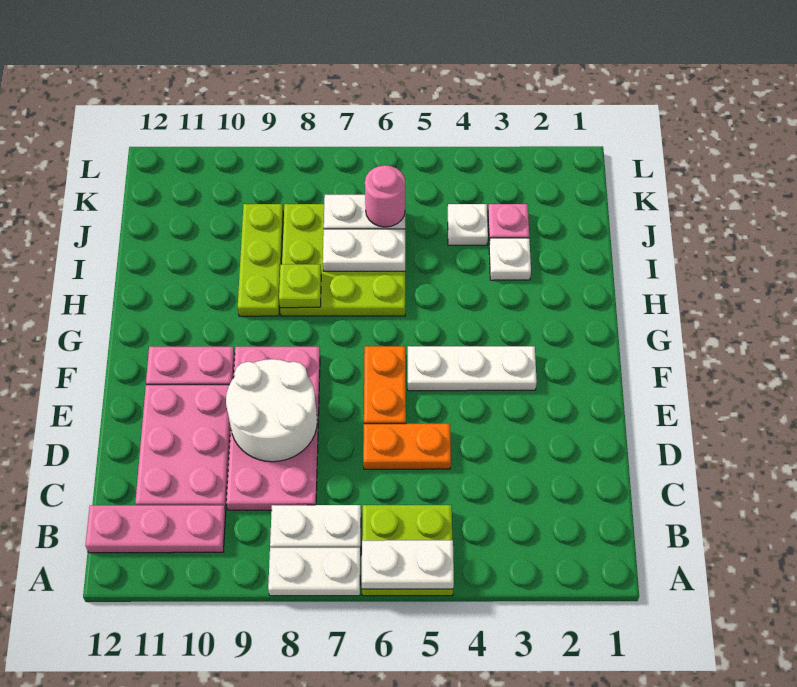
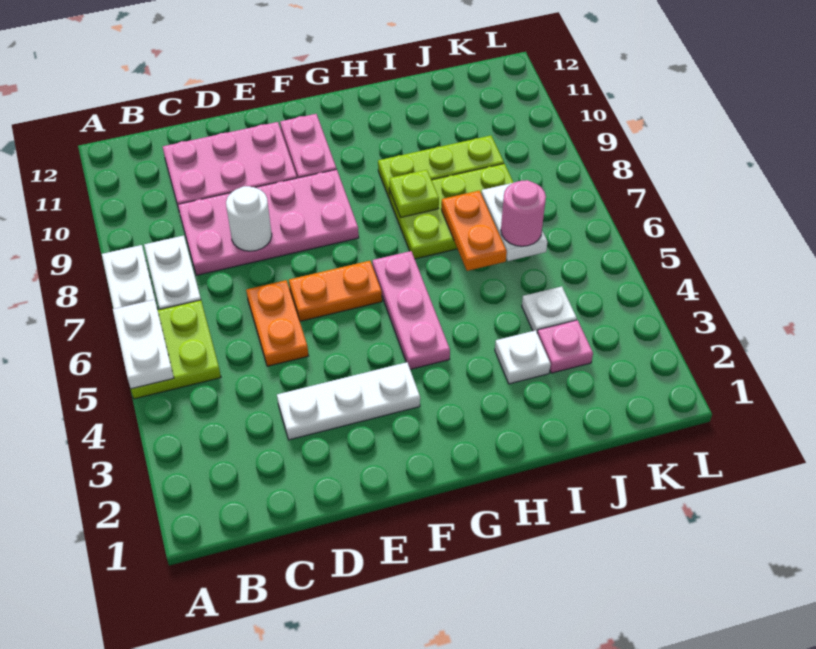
pink plate B10:B12 level 1 -> pink plate G4:G6 level 1
white round brick D8:E9 level 2 -> white round brick D8 level 2
white plate F3:F5 level 1 -> white plate D3:F3 level 1
lime plate H6:J8 level 1 -> lime plate H7:J8 level 1
white plate I6:I7 level 2 -> orange plate I6:I7 level 2

